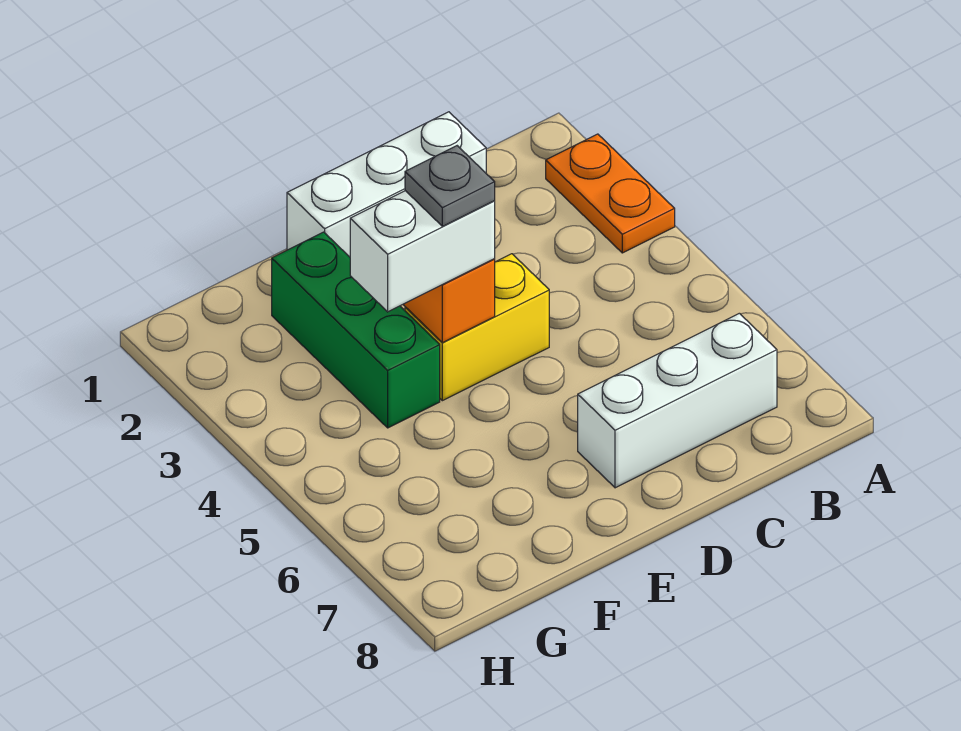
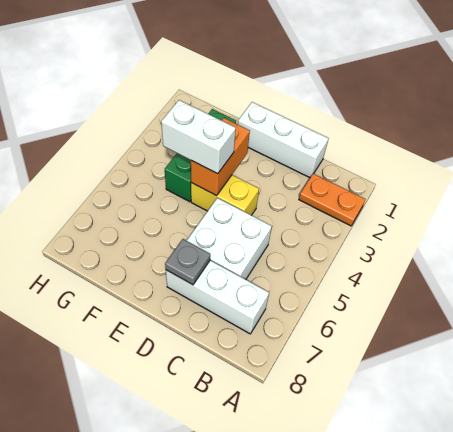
orange plate A2:A3 level 1 -> orange plate A2:B2 level 1
none -> white brick C5:D6 level 1
grey plate E4 level 4 -> grey plate D7 level 2

